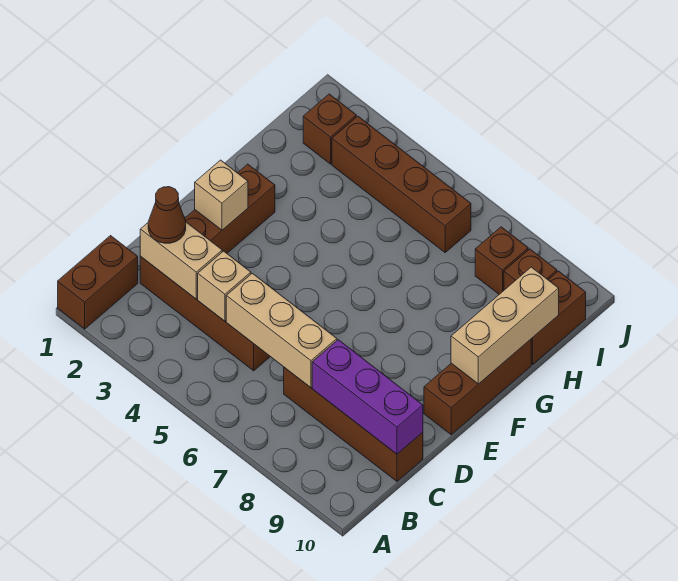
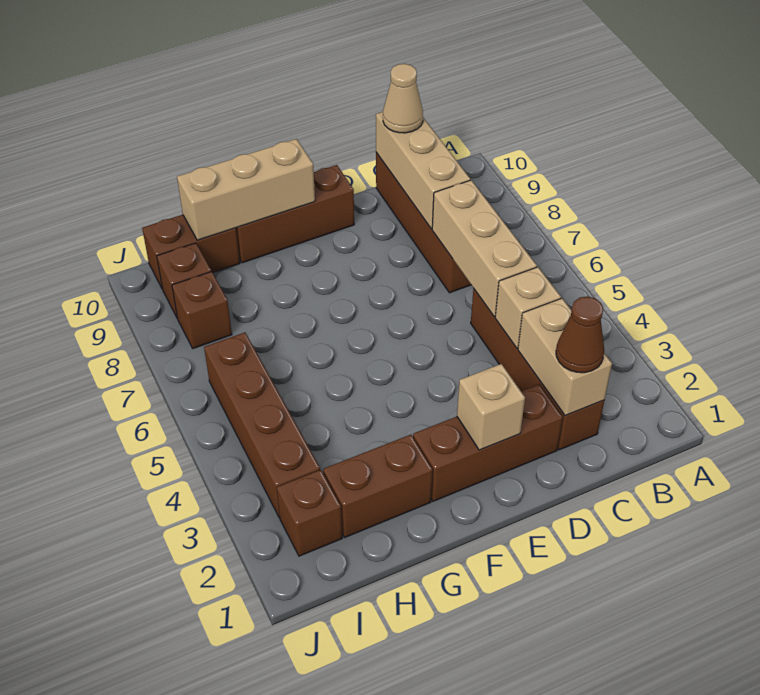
brown brick A1:B1 level 1 -> brown brick G2:H2 level 1
purple brick C8:C10 level 2 -> tan brick C8:C10 level 2
none -> tan cone C10 level 3

